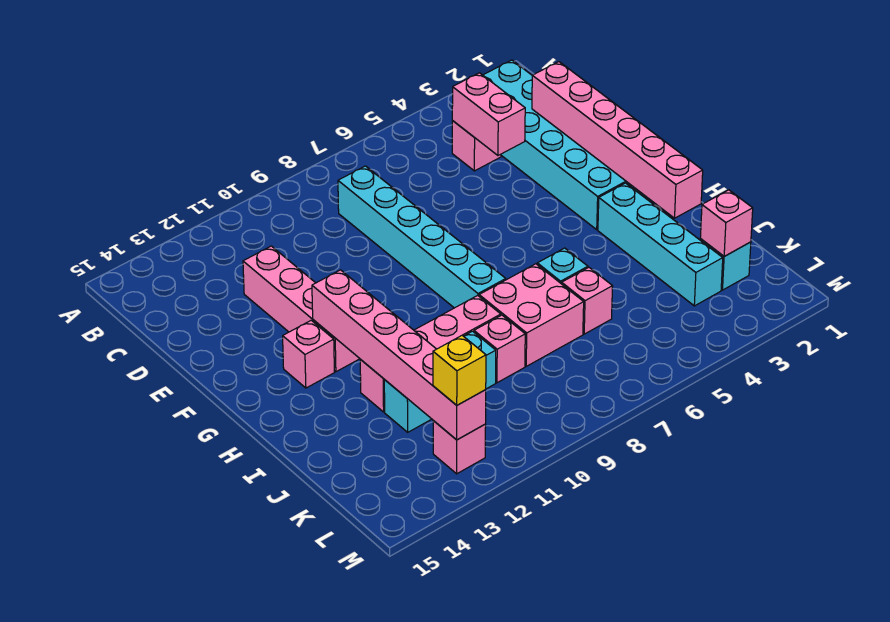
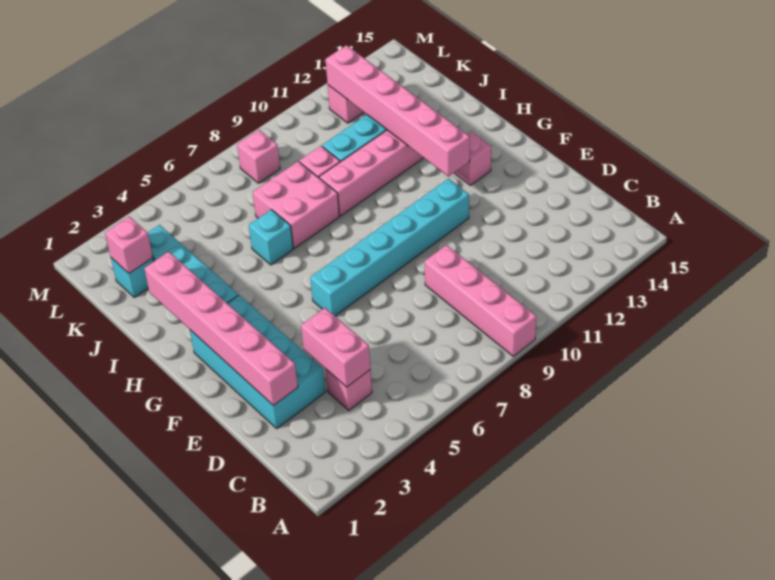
cyan brick B2:G3 level 1 -> cyan brick D2:G3 level 1
cyan brick C8:H8 level 1 -> cyan brick F6:F11 level 1
pink brick D12:G12 level 1 -> pink brick A9:D9 level 1
pink brick J6 level 1 -> pink brick L8 level 1
yellow brick L12 level 3 -> none

